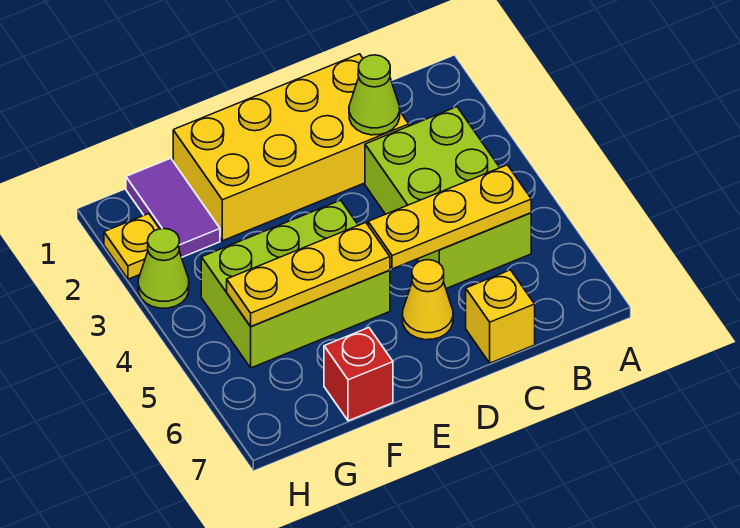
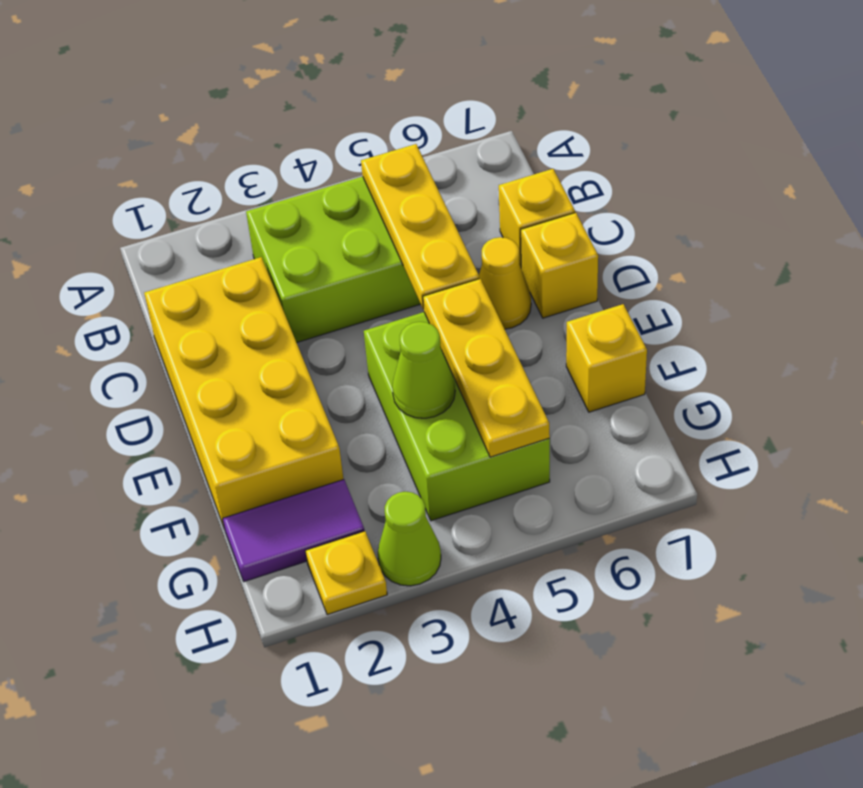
lime cone C2 level 2 -> lime cone F4 level 2
none -> yellow brick D7 level 1
red brick F7 level 1 -> yellow brick F7 level 1

